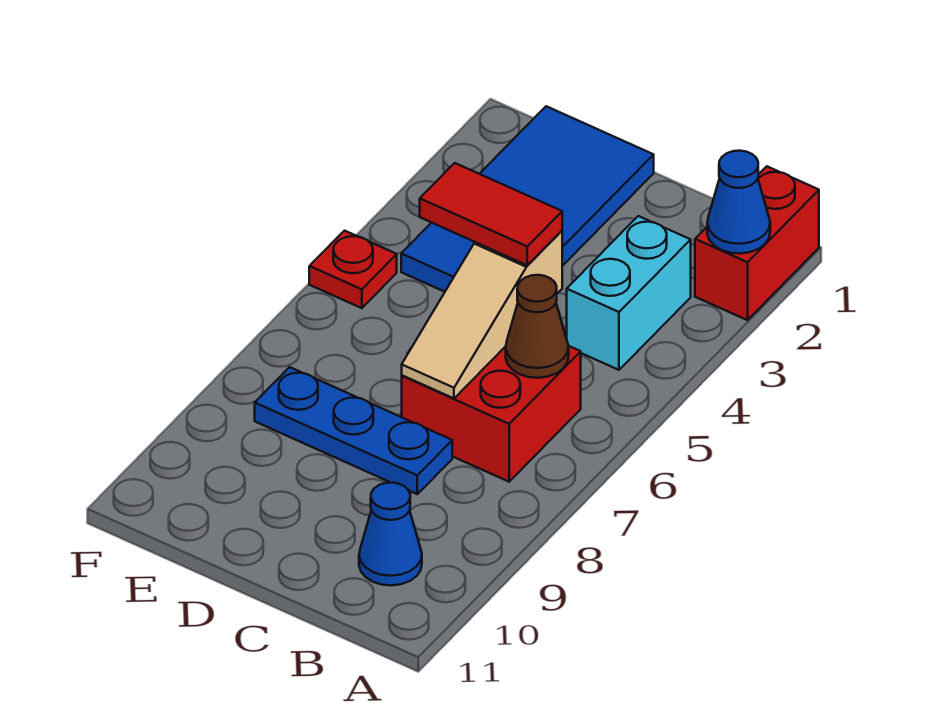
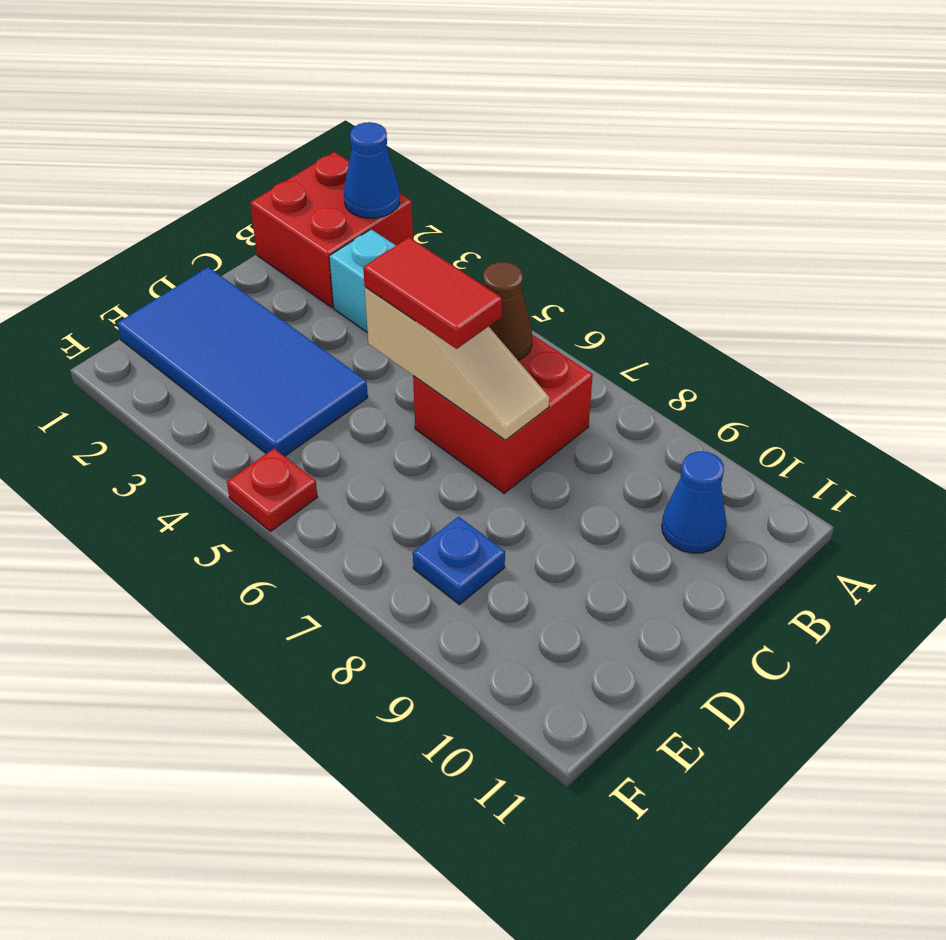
red brick A1:A2 level 1 -> red brick A1:B2 level 1
red tile C5:D5 level 3 -> red tile C5:C6 level 3
blue plate C8:E8 level 1 -> blue plate E8 level 1

